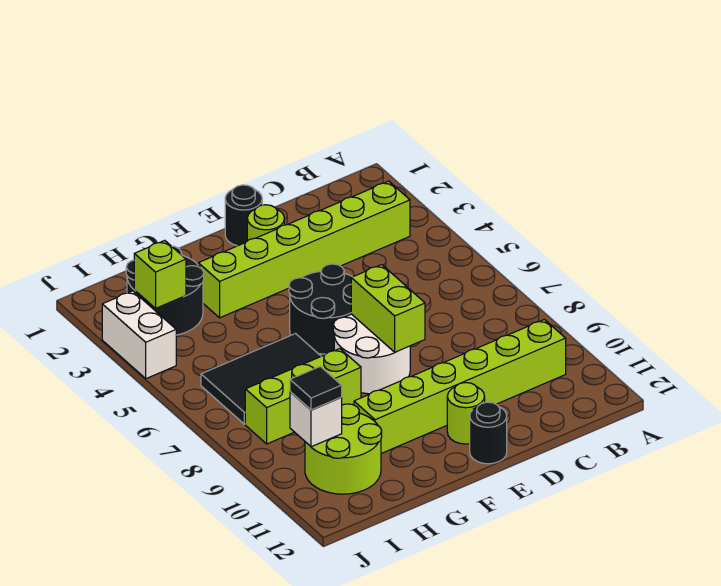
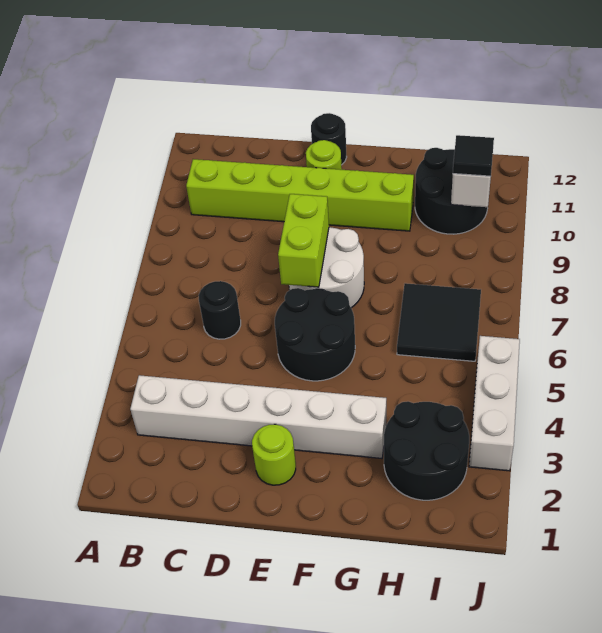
lime brick B3:G3 level 1 -> white brick B3:G3 level 1
black round brick E1 level 1 -> black round brick C6 level 1
black tile G6:I7 level 1 -> black tile H6:I7 level 1
lime brick G8:I8 level 1 -> none
lime round brick H10:I11 level 1 -> black round brick H10:I11 level 1
lime brick I3 level 2 -> none
white brick J3:J4 level 1 -> white brick J3:J5 level 1

